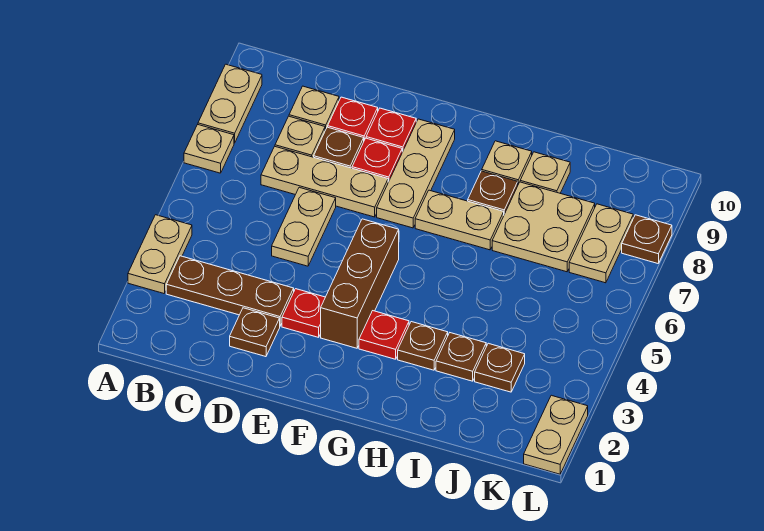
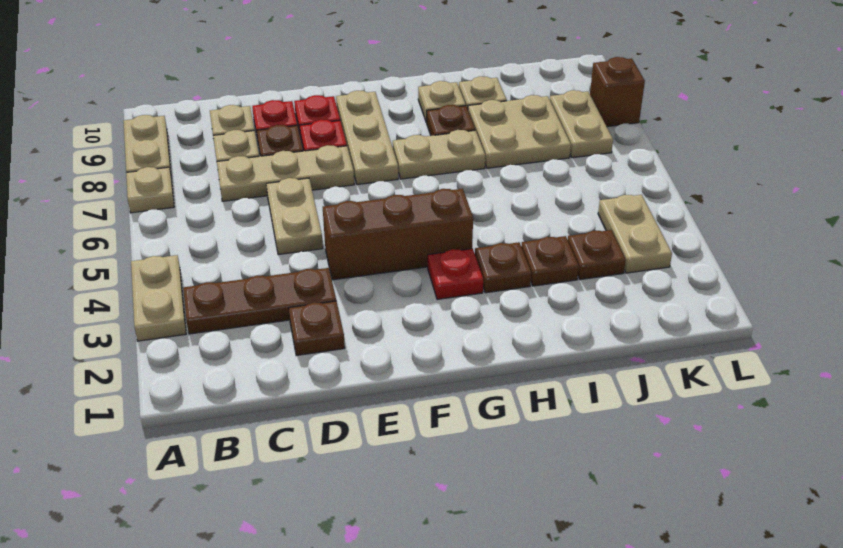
red plate E3 level 1 -> none
brown brick F3:F5 level 1 -> brown brick E4:G4 level 1
tan plate L1:L2 level 1 -> tan plate K3:K4 level 1
brown plate L8 level 1 -> brown brick L8 level 1

